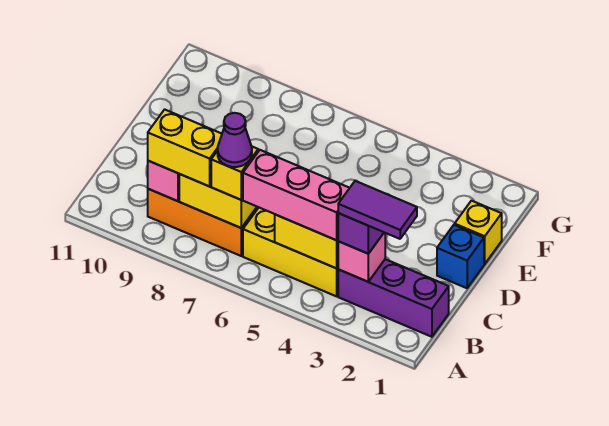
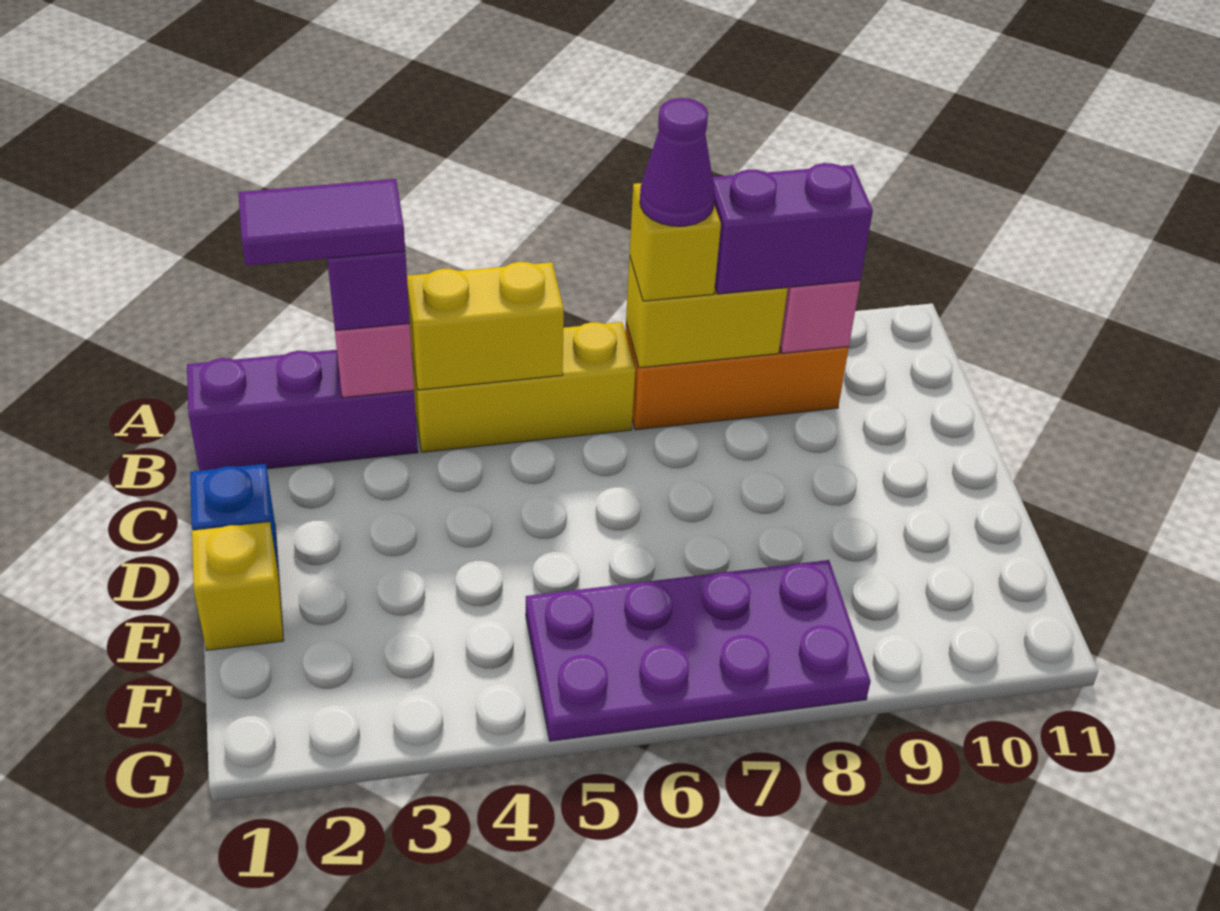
pink brick B4:B6 level 3 -> none
yellow brick B8:B9 level 3 -> purple brick B8:B9 level 3
none -> purple plate F5:G8 level 1

